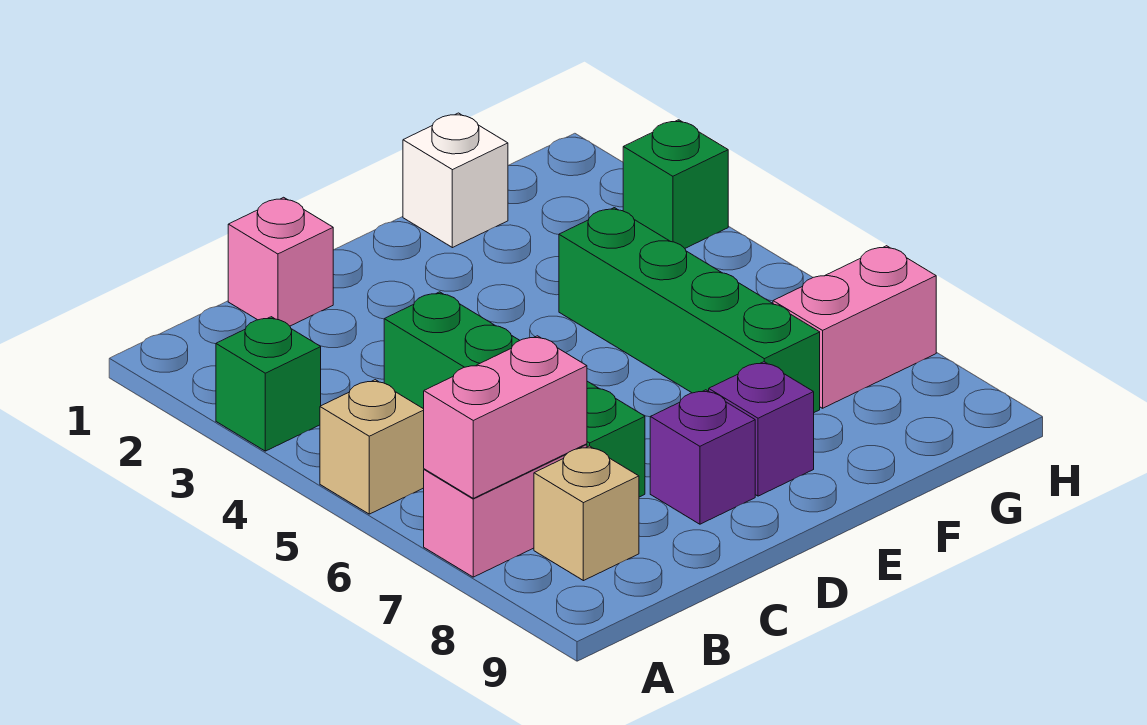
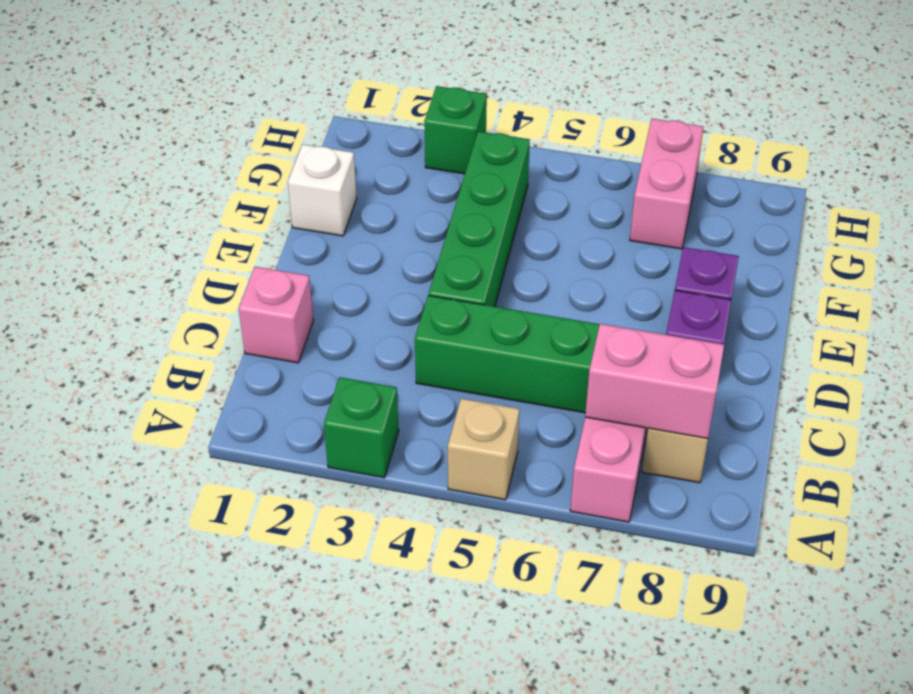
pink brick A7:B7 level 2 -> pink brick B7:B8 level 2
green brick F4:F7 level 1 -> green brick D4:G4 level 1

